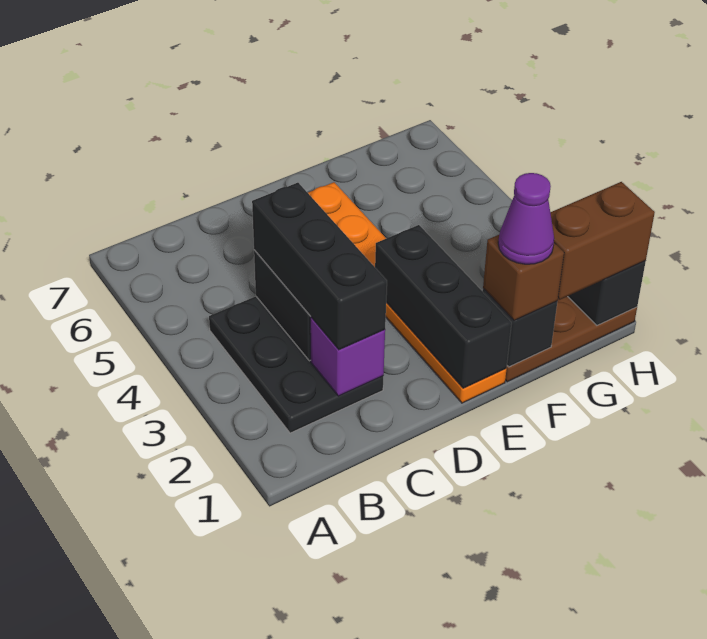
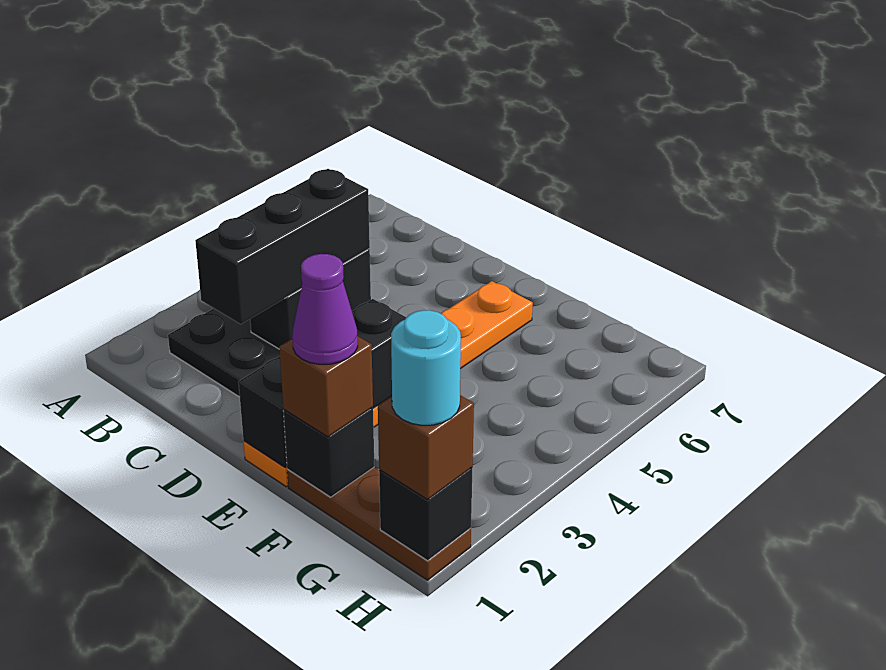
purple brick C2 level 2 -> none
brown brick G1:H1 level 3 -> brown brick H1 level 3
none -> cyan round brick H1 level 4

